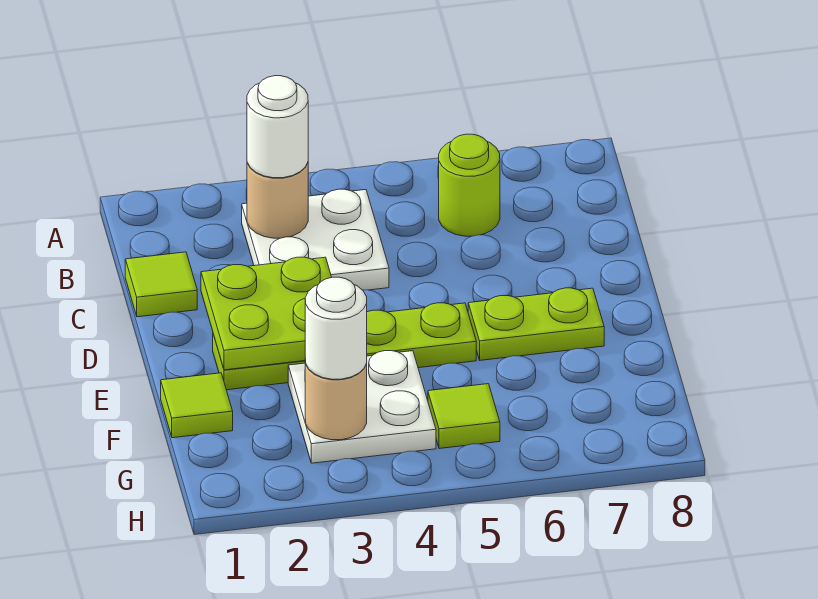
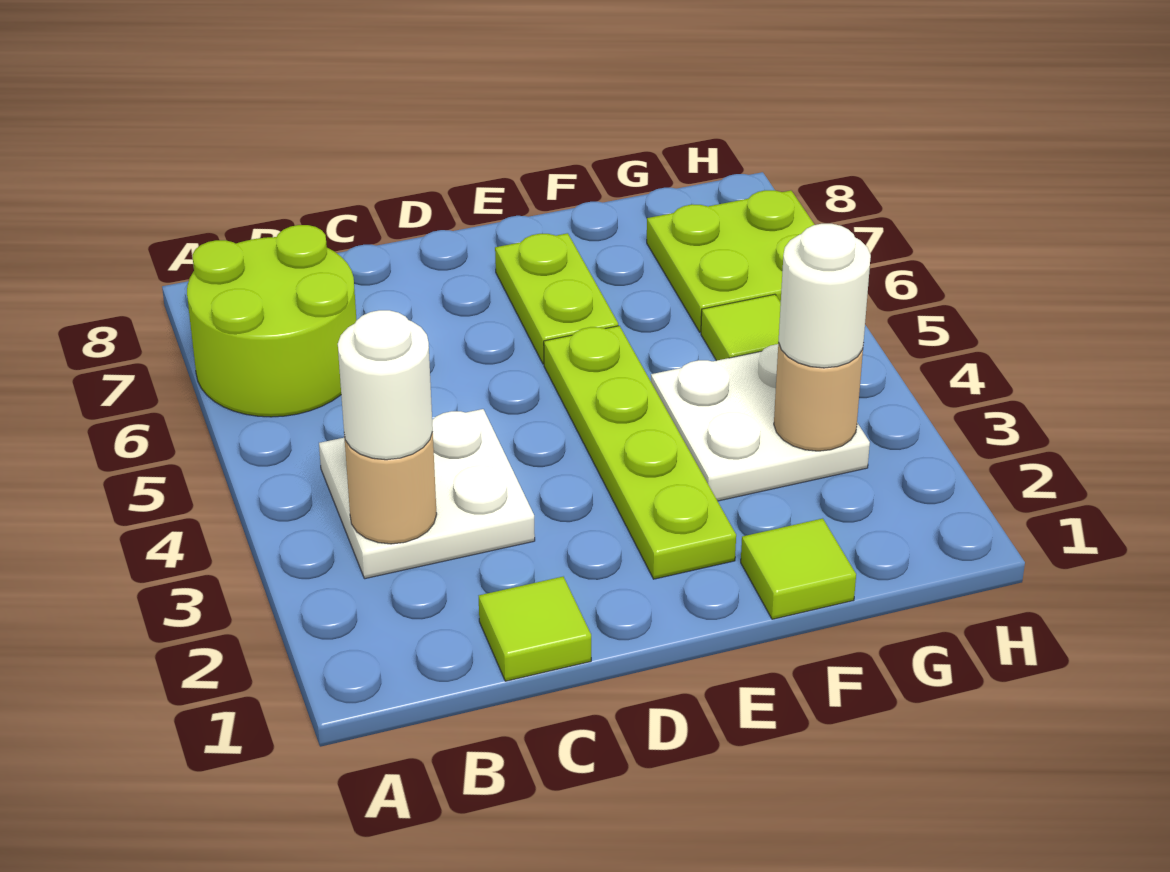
lime round brick B6 level 1 -> lime round brick A6:B7 level 1
lime plate D2:E3 level 2 -> lime plate G6:H7 level 1

